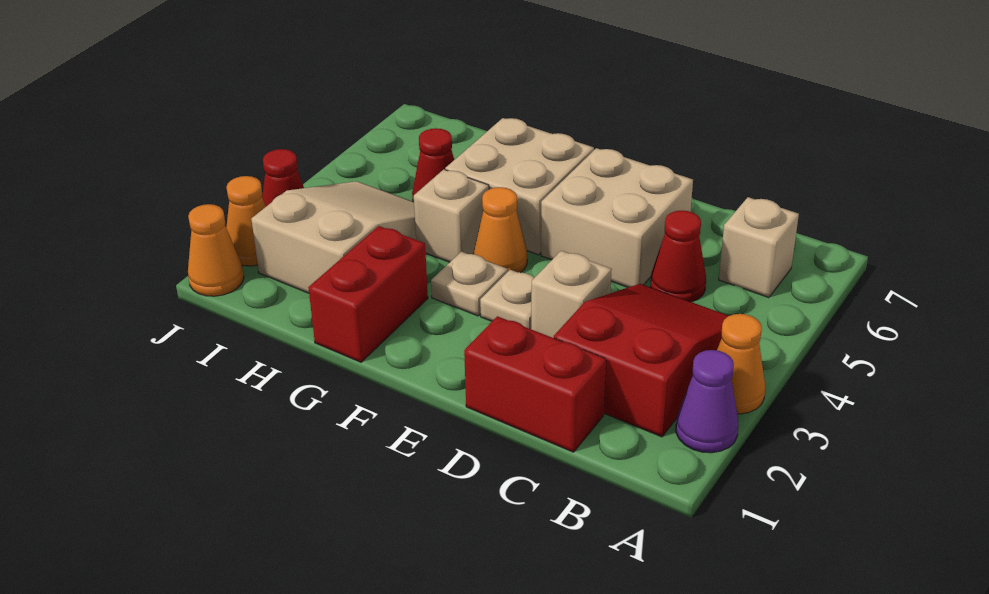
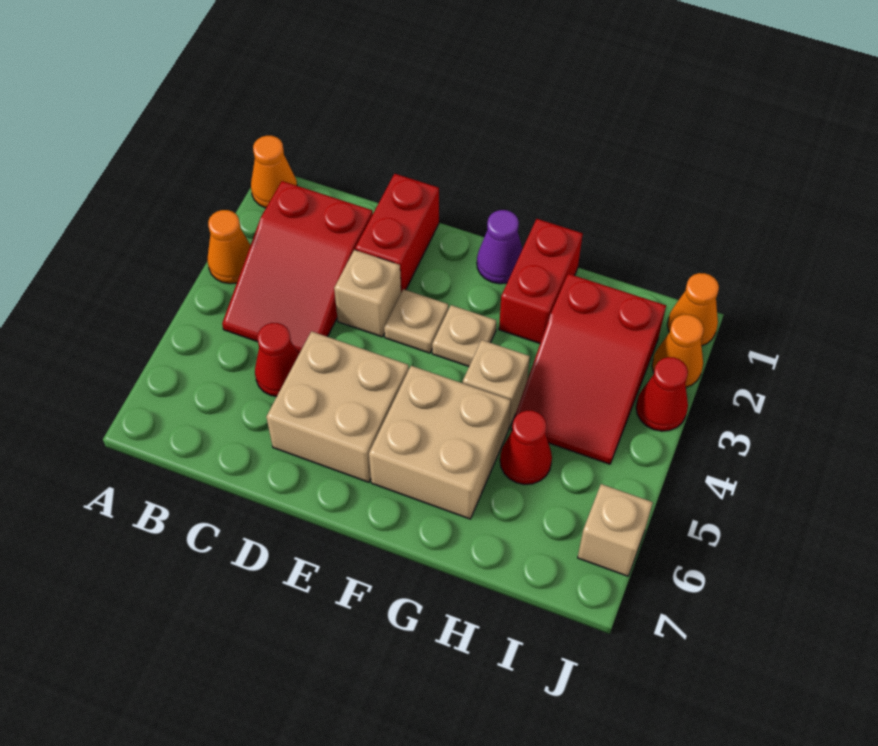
purple cone A2 level 1 -> purple cone F1 level 1
tan brick B6 level 1 -> tan brick J6 level 1
red brick C1:D1 level 1 -> red brick D1:D2 level 1
orange cone F4 level 1 -> orange cone A1 level 1
tan slope H2:I4 level 1 top 2 -> red slope H2:I4 level 1 top 2

